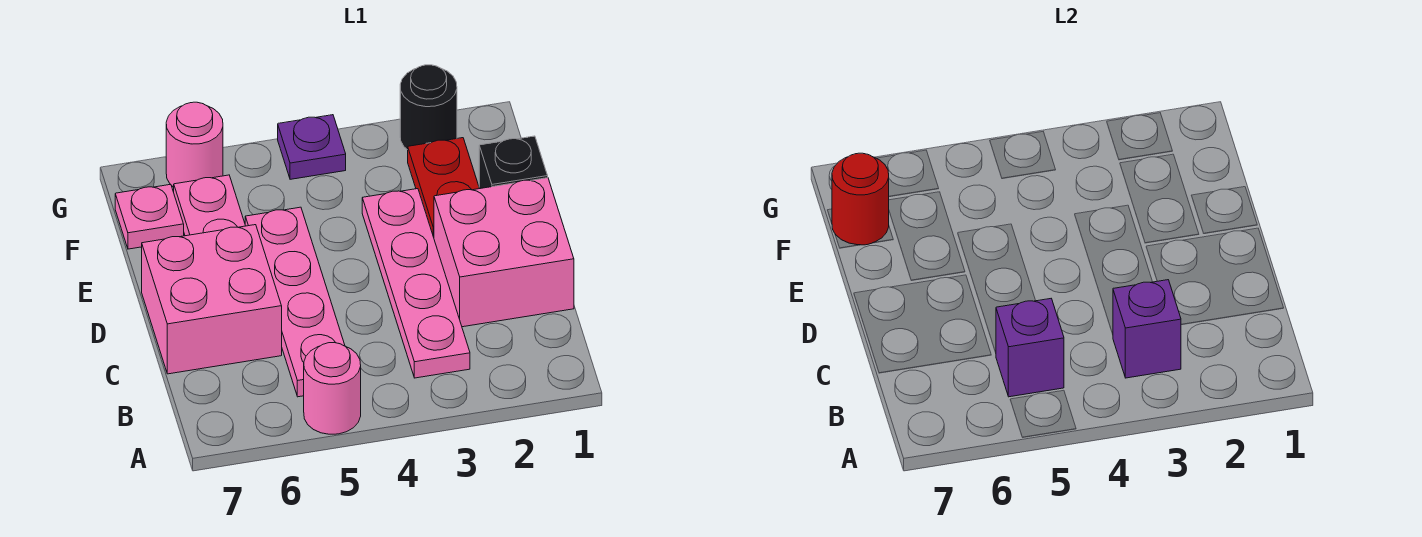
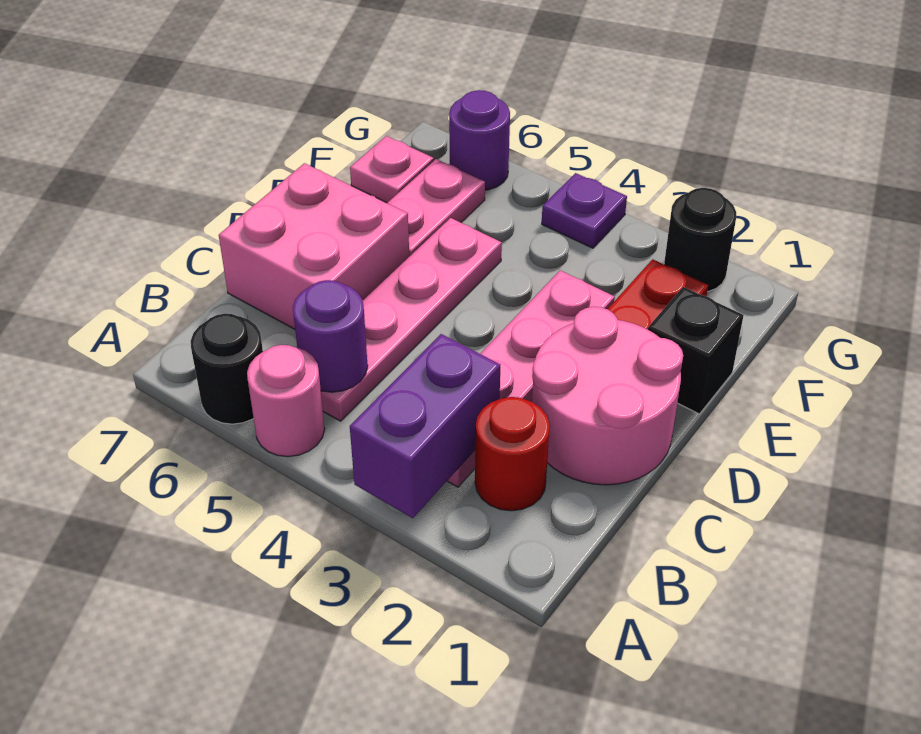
none -> black round brick A6 level 1
purple brick B3 level 2 -> purple brick A3:B3 level 2
purple brick B5 level 2 -> purple round brick B5 level 2
pink brick C1:D2 level 1 -> pink round brick C1:D2 level 1
red round brick F7 level 2 -> red round brick B2 level 1
pink round brick G6 level 1 -> purple round brick G6 level 1

